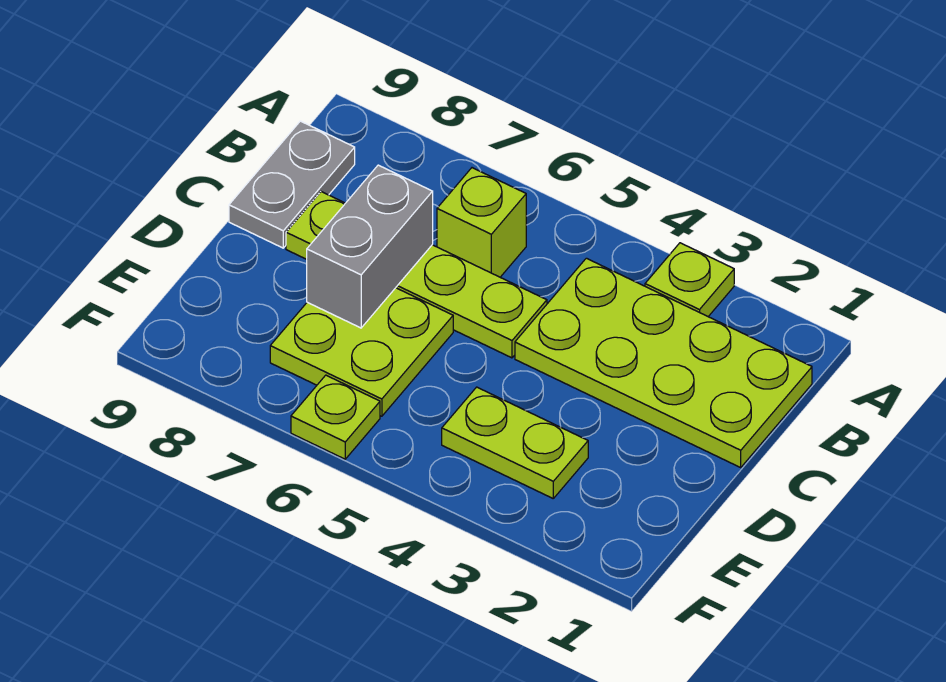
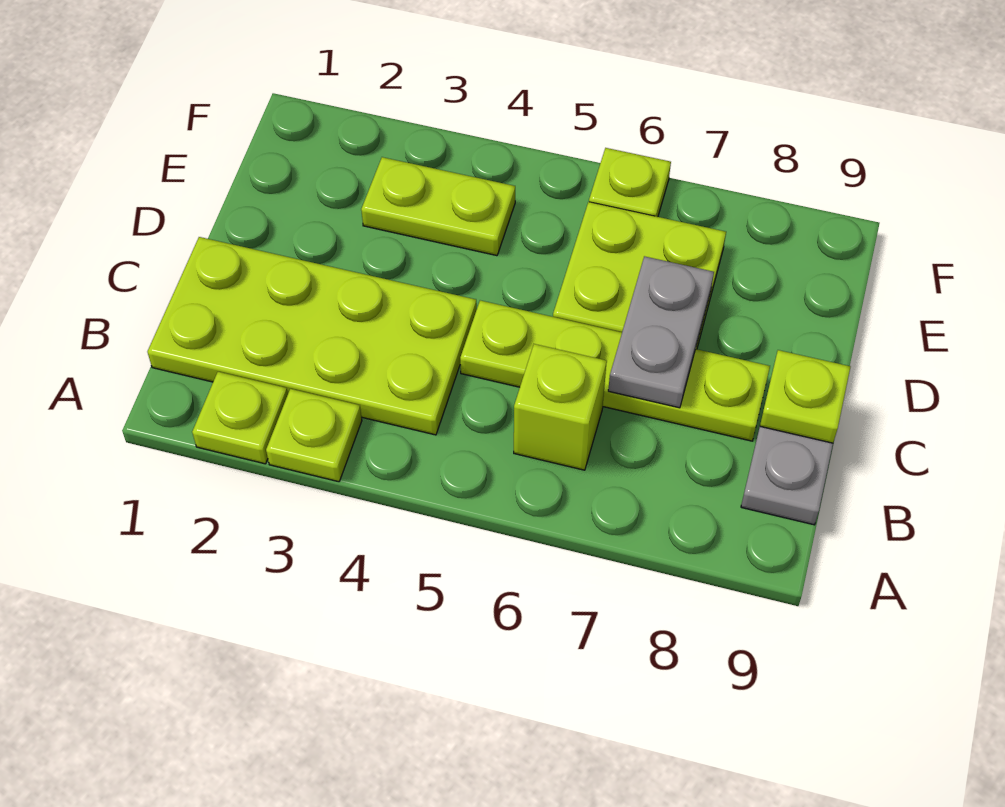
none -> lime plate A2 level 1
grey brick C7:D7 level 2 -> grey plate C7:D7 level 2
none -> lime plate C9 level 2

